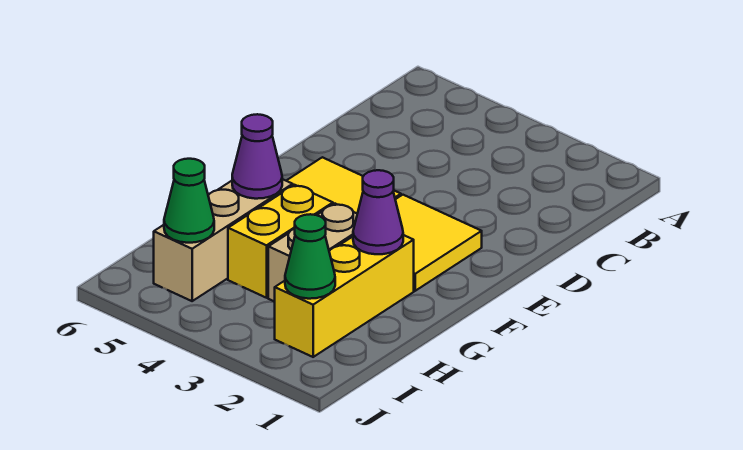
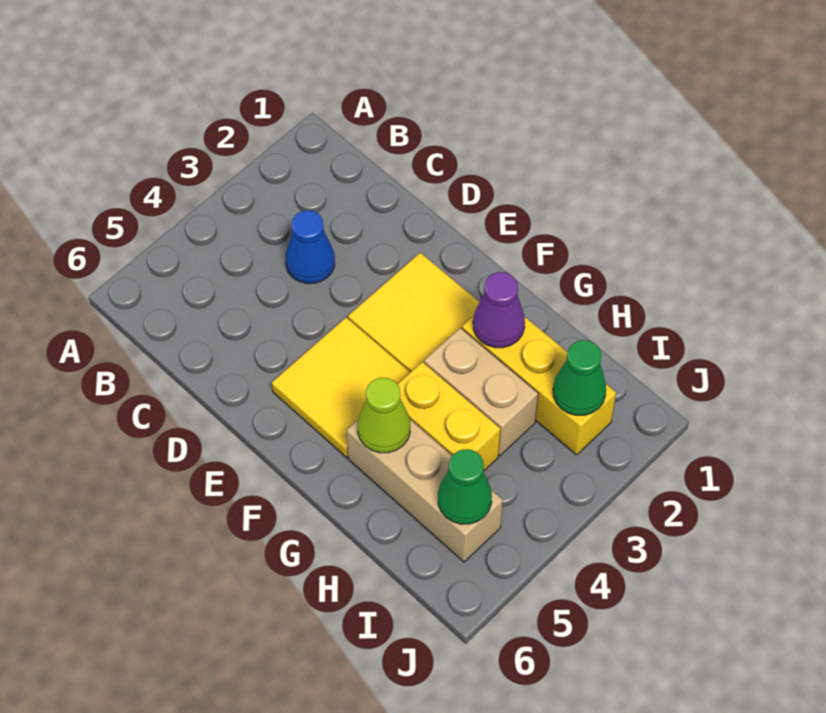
none -> blue cone C3 level 1
purple cone G5 level 2 -> lime cone G5 level 2

